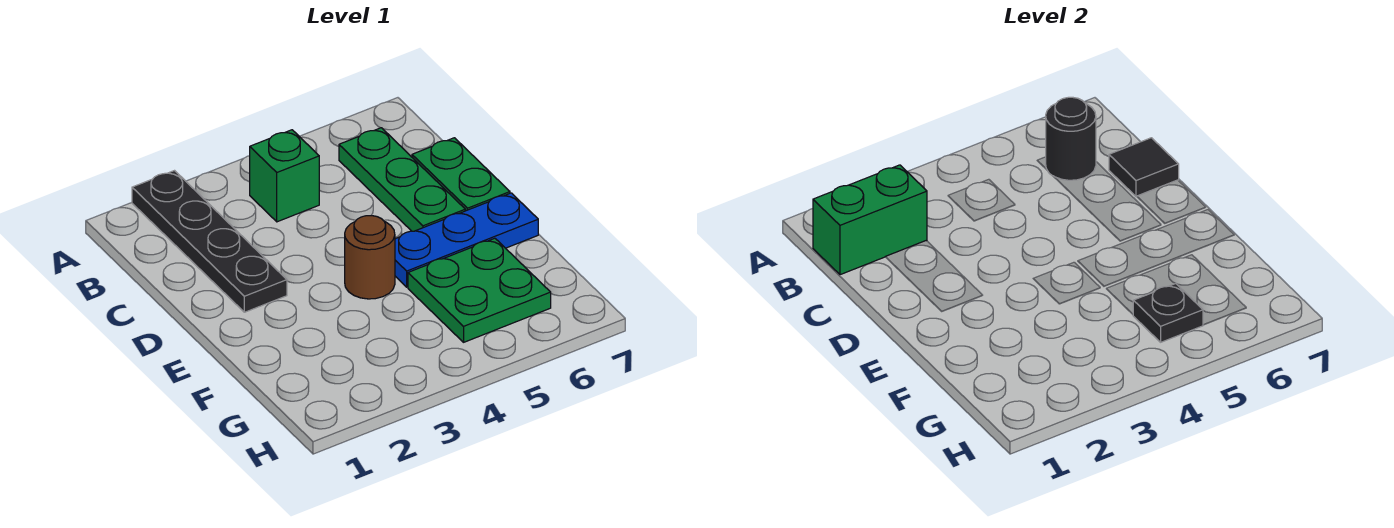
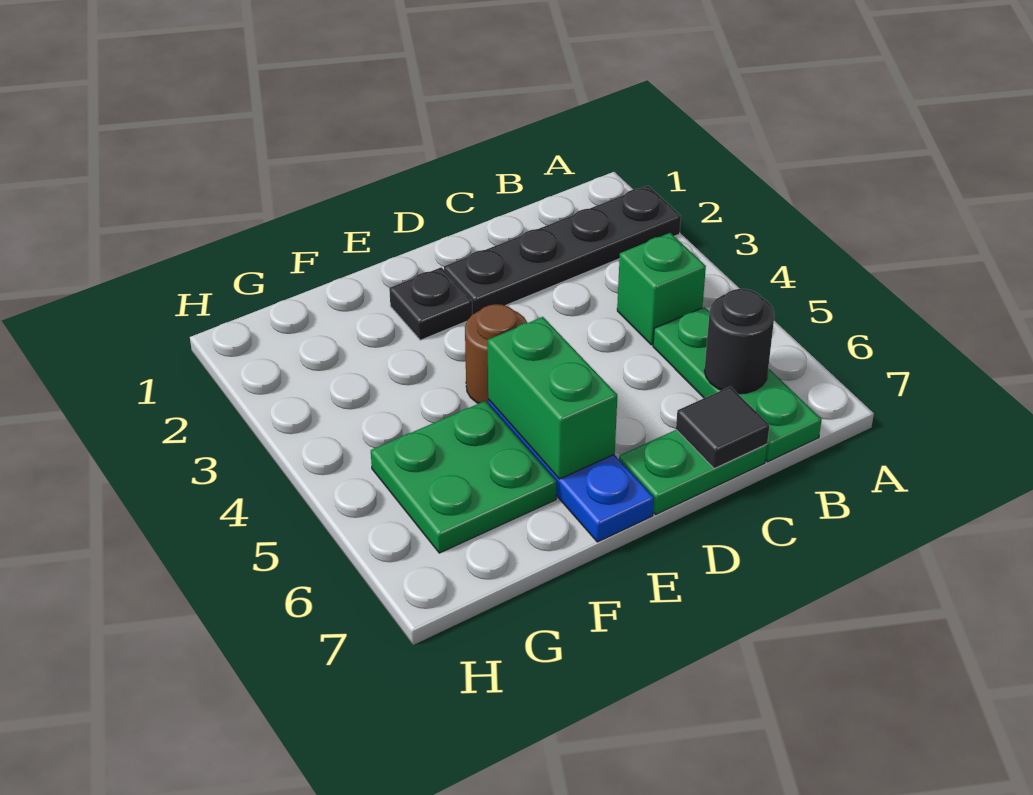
green brick B1:B2 level 2 -> green brick E5:E6 level 2
green plate B6:D6 level 1 -> green plate B5:B7 level 1
black plate G5 level 2 -> black plate E2 level 1

